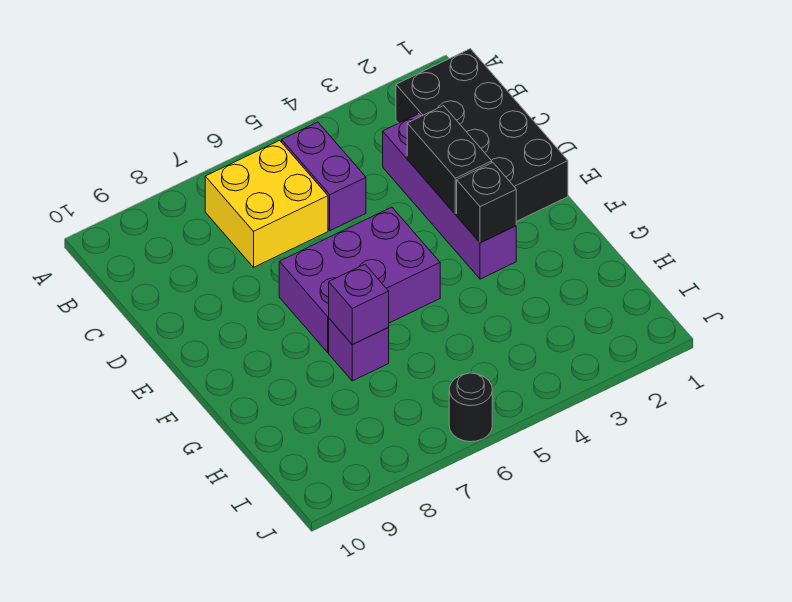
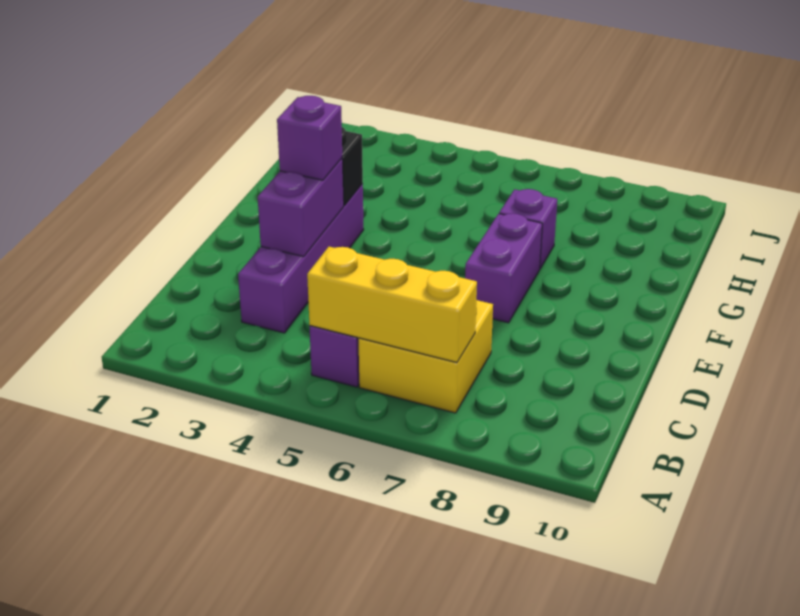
black brick B1:E2 level 1 -> none
none -> yellow brick B5:B7 level 2
black brick D3:E3 level 2 -> purple brick D3:E3 level 2
purple brick E5:F7 level 1 -> purple brick E7:F7 level 1
purple brick G7 level 2 -> purple brick E3 level 3
black round brick J6 level 1 -> none

